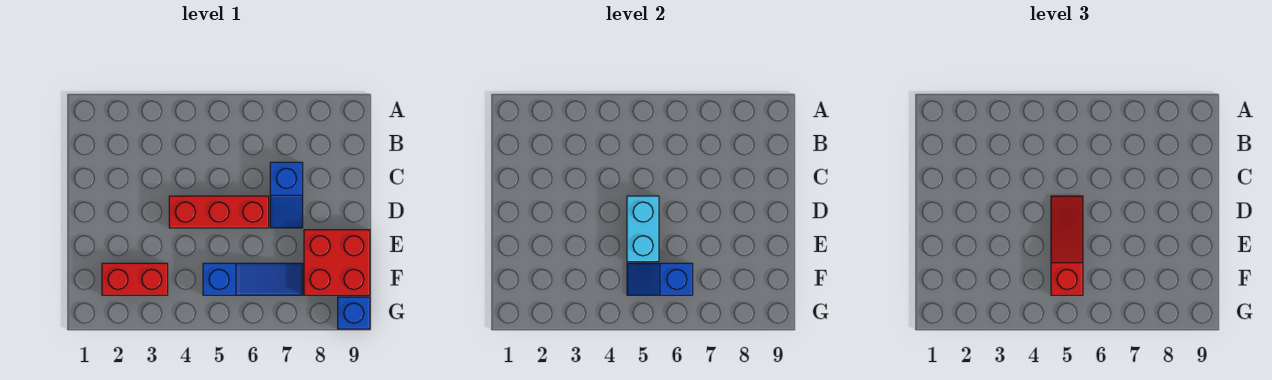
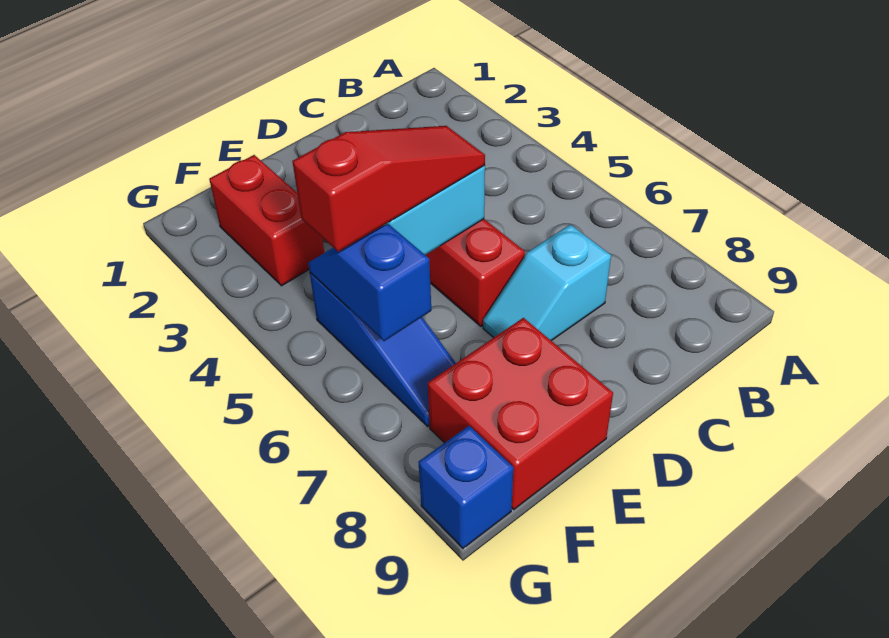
blue slope C7:D7 level 1 top C -> cyan slope C7:D7 level 1 top C

